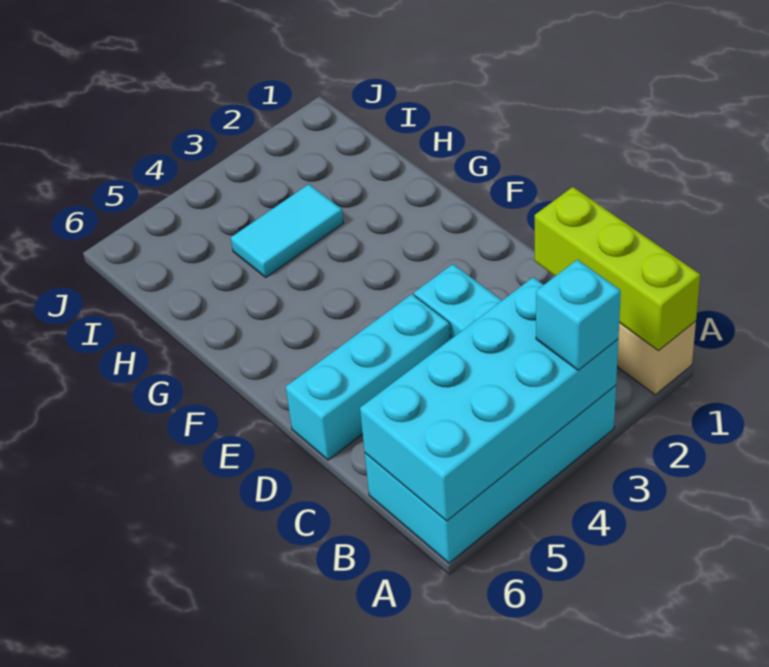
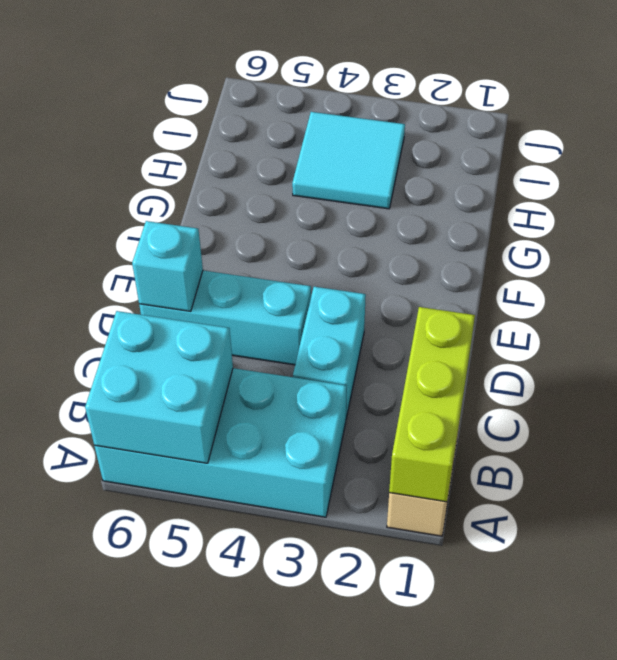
cyan brick A3:B6 level 2 -> cyan brick A5:B6 level 2
cyan brick A3 level 3 -> cyan brick D6 level 2
cyan tile H3:H4 level 1 -> cyan tile H3:I4 level 1

